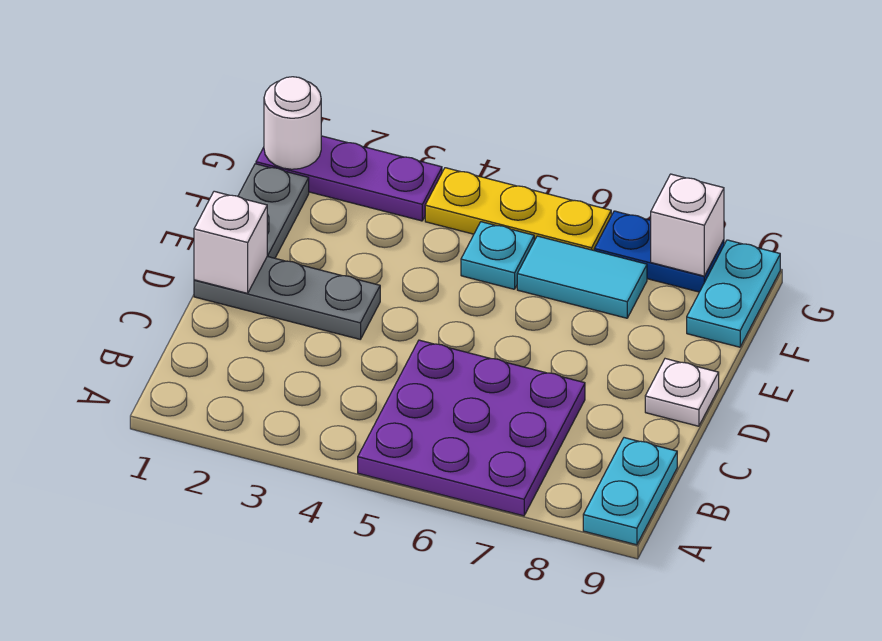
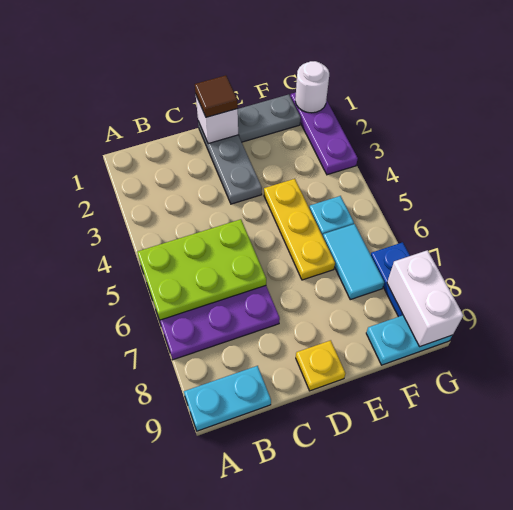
none -> lime plate A5:C6 level 2
none -> brown tile D1 level 3
white plate D9 level 1 -> yellow plate D9 level 1
yellow plate G4:G6 level 1 -> yellow plate E4:E6 level 1
white brick G8 level 2 -> white brick G8:G9 level 2

